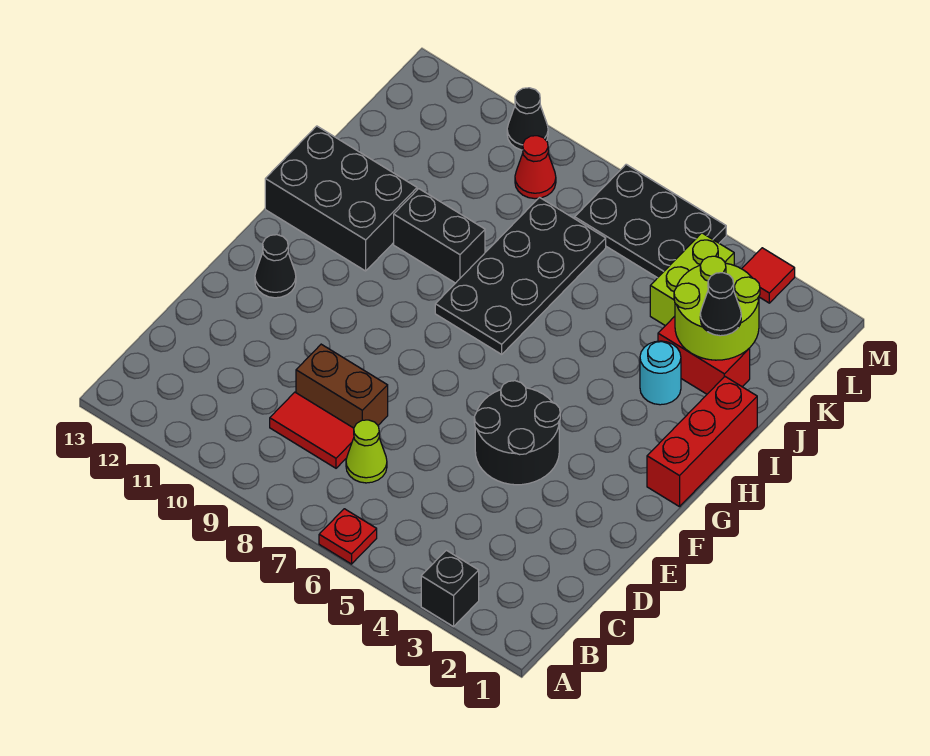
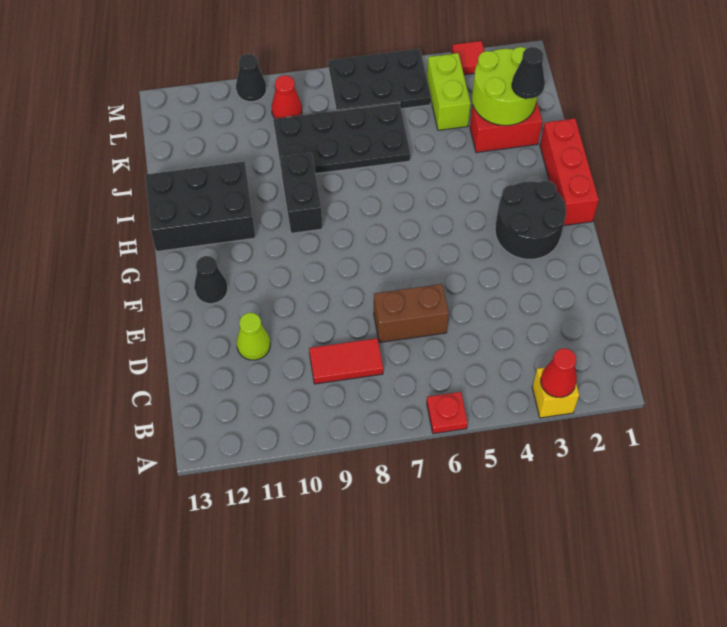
black brick A3 level 1 -> yellow brick A3 level 1
none -> red cone A3 level 2
lime cone C7 level 1 -> lime cone D11 level 1
brown brick D8:D9 level 1 -> brown brick D6:D7 level 1
black round brick E4:F5 level 1 -> black round brick F2:G3 level 1
black plate H7:K8 level 1 -> black plate J6:K9 level 1
cyan round brick I3 level 1 -> none
black brick I9:I10 level 1 -> black brick H9:I9 level 1

